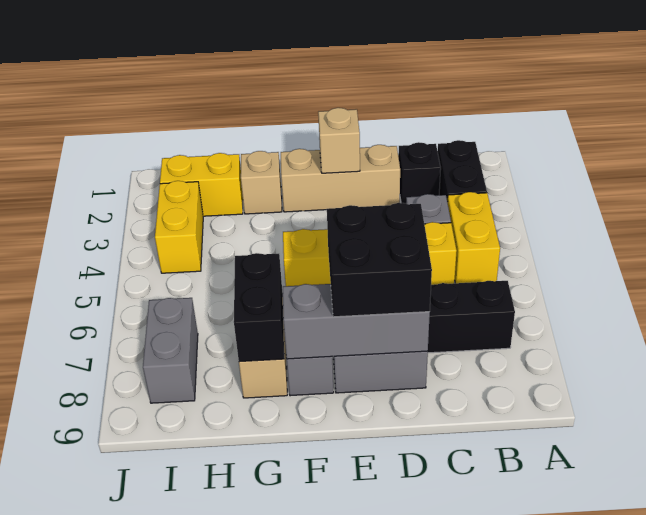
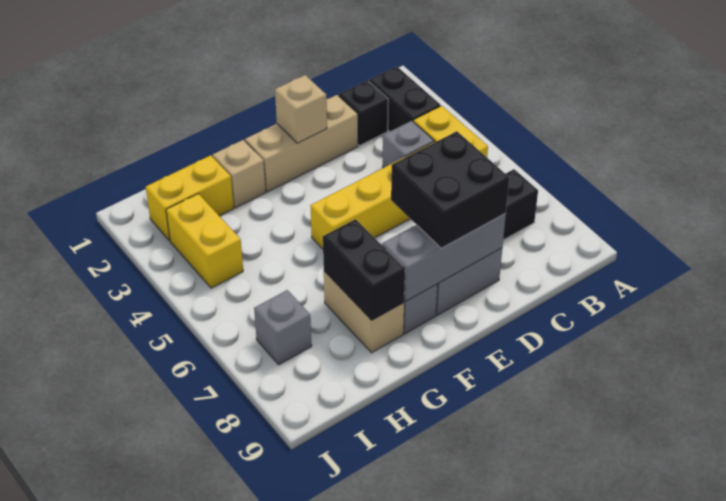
grey brick I7:I8 level 1 -> grey brick I7 level 1

